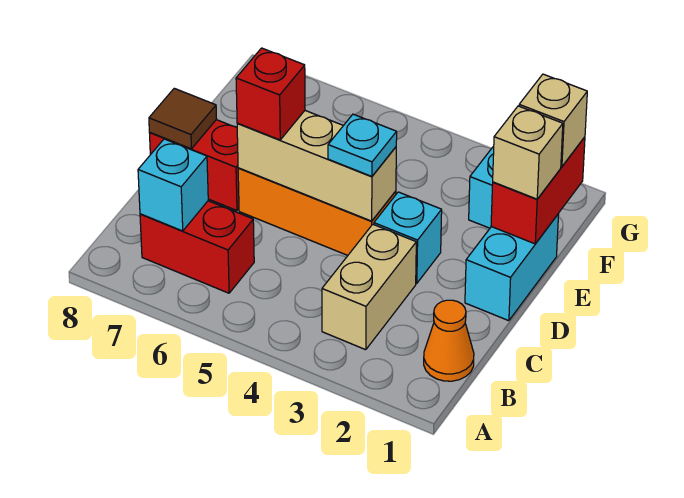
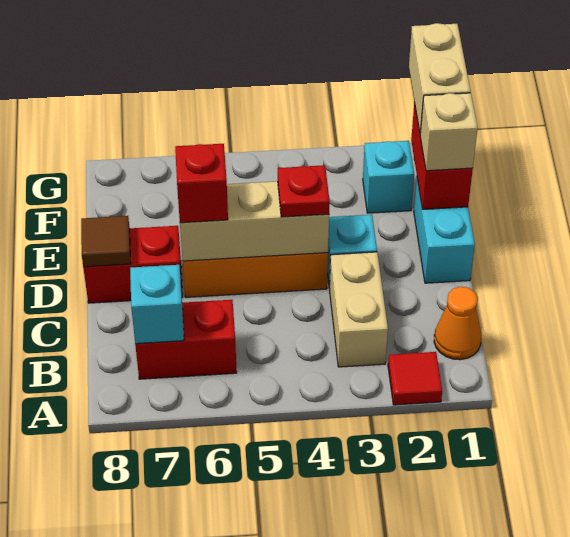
none -> red tile A2 level 1
cyan plate D4 level 3 -> red plate D4 level 3
tan brick F1 level 3 -> tan brick F1:G1 level 3

